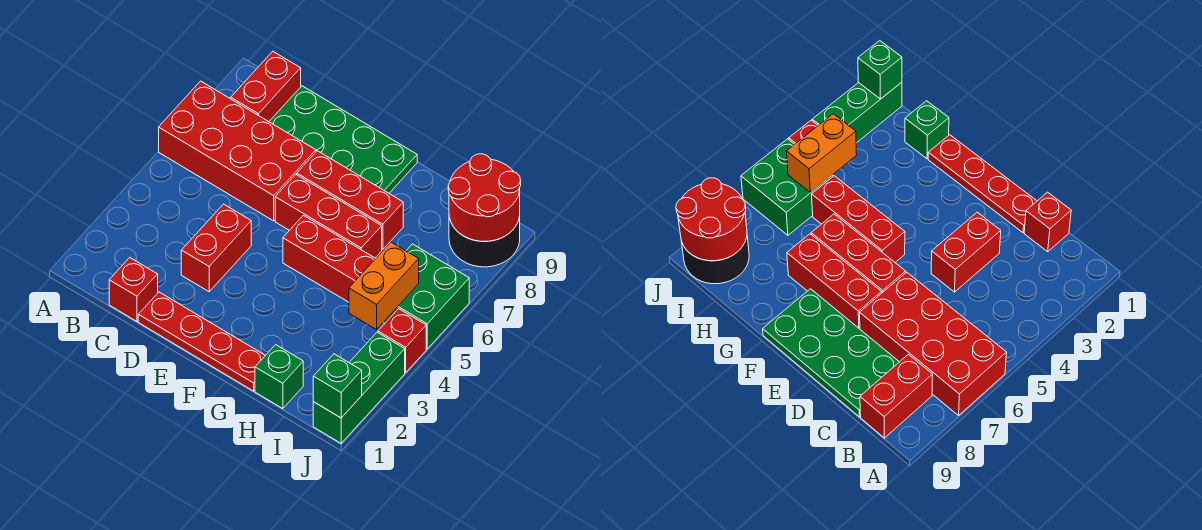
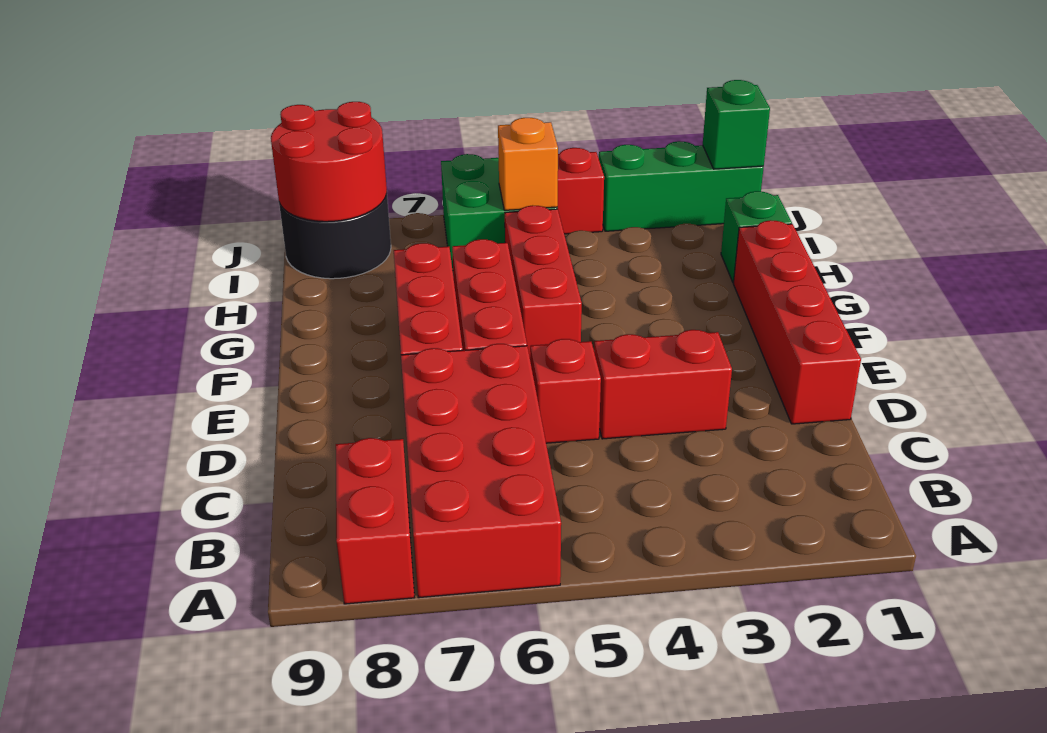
red brick B8:B9 level 1 -> red brick A8:B8 level 1
red brick C1 level 1 -> red brick D5 level 1
green plate C8:F9 level 1 -> none
red plate D1:G1 level 1 -> red brick D1:G1 level 1
orange brick I4:I5 level 2 -> orange brick I5 level 2

